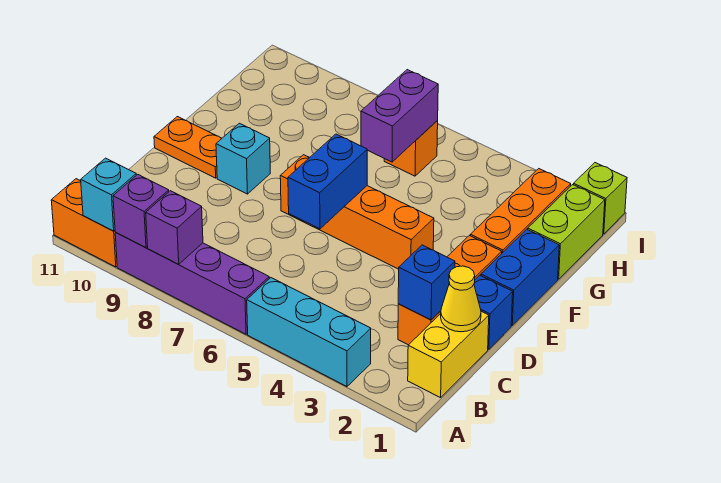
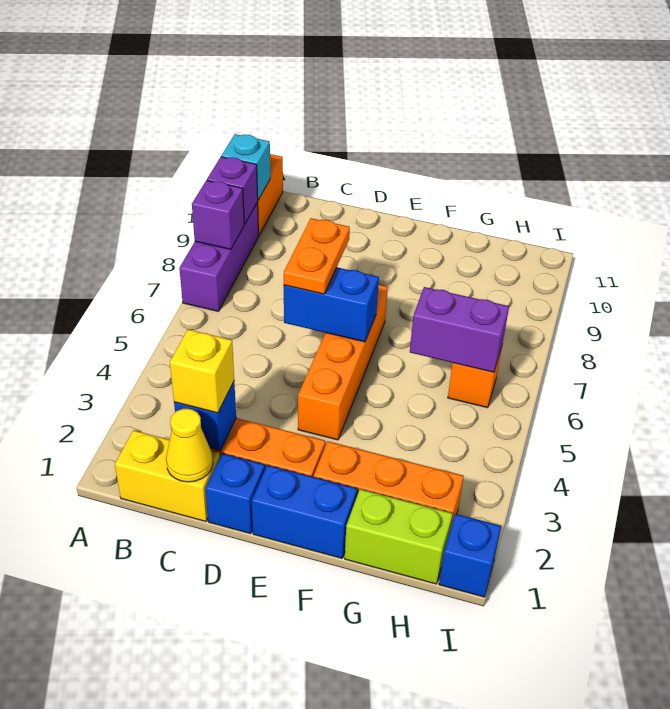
cyan brick A3:A5 level 1 -> none
purple brick A6:A9 level 1 -> purple brick A7:A9 level 1
none -> yellow brick C2 level 3
cyan brick E9 level 1 -> none
orange plate E10:E11 level 1 -> orange plate D6:D7 level 3
lime brick I1 level 1 -> blue brick I1 level 1

